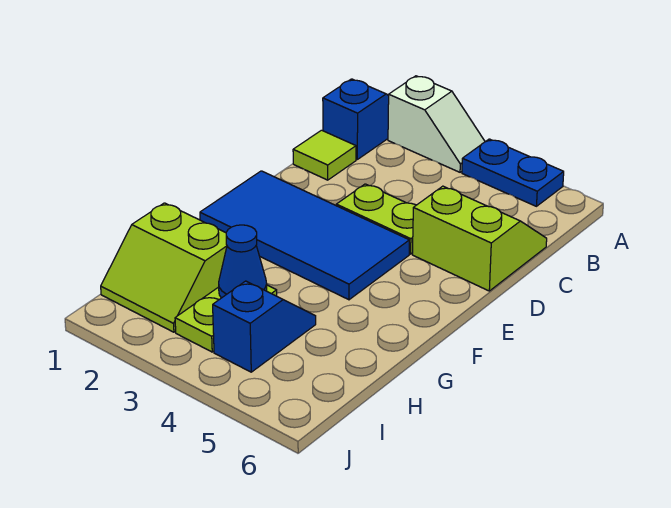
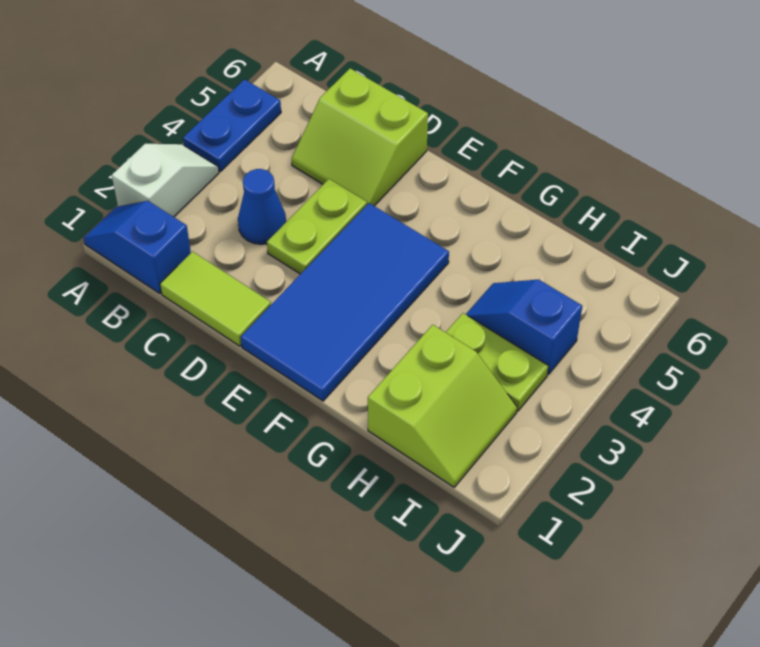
lime tile C1 level 1 -> lime tile C1:D1 level 1
lime slope C5:D6 level 1 top D -> lime slope C5:D6 level 1 top 6
blue cone H3 level 2 -> blue cone C3 level 1

